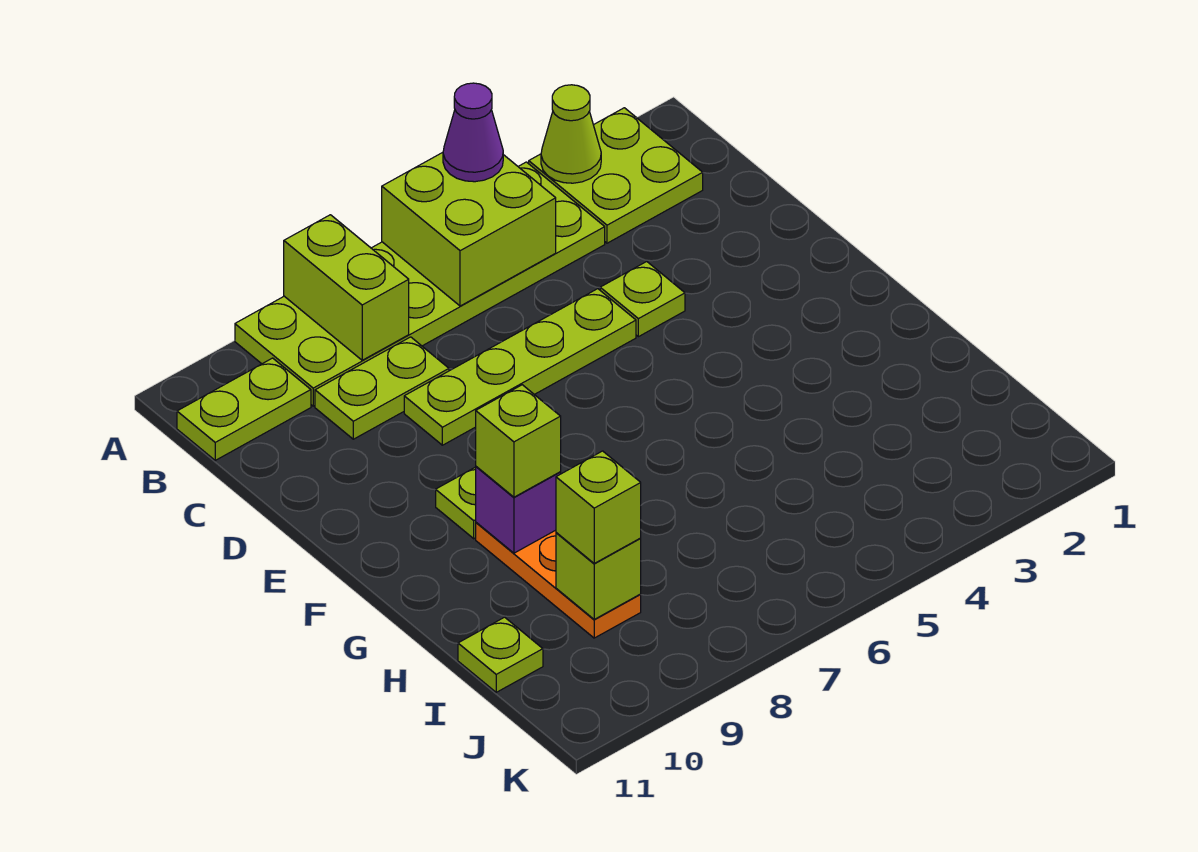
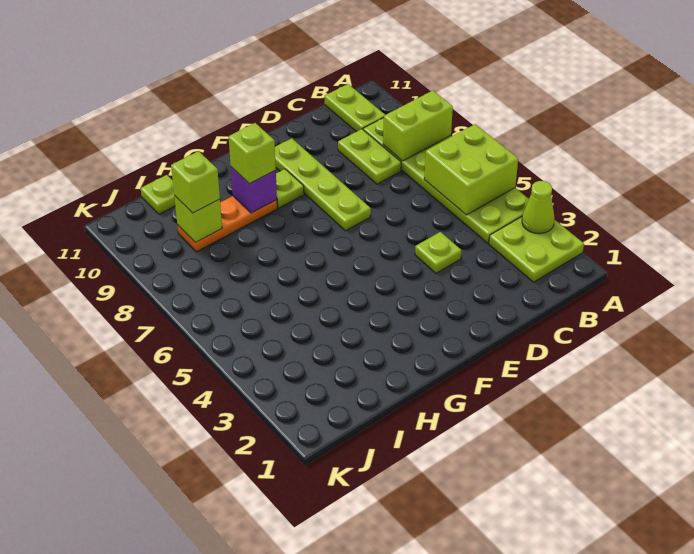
purple cone A5 level 3 -> none
lime plate D5:D8 level 1 -> lime plate E7:E10 level 1

